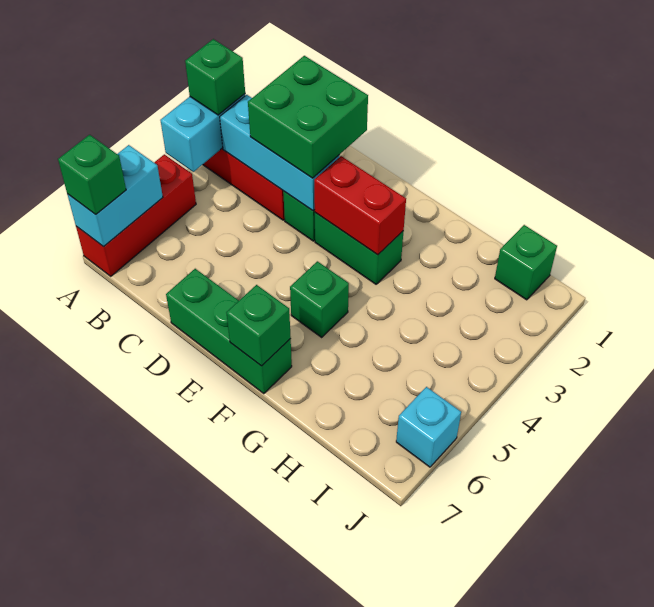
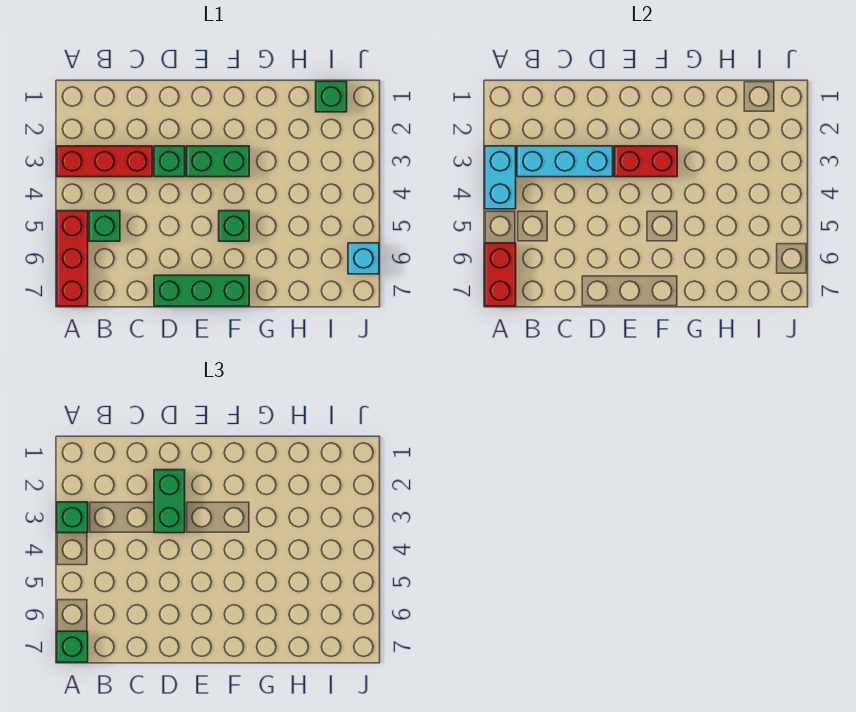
cyan brick A6:A7 level 2 -> red brick A6:A7 level 2
green brick C2:D3 level 3 -> green brick D2:D3 level 3
green brick F7 level 2 -> green brick B5 level 1

